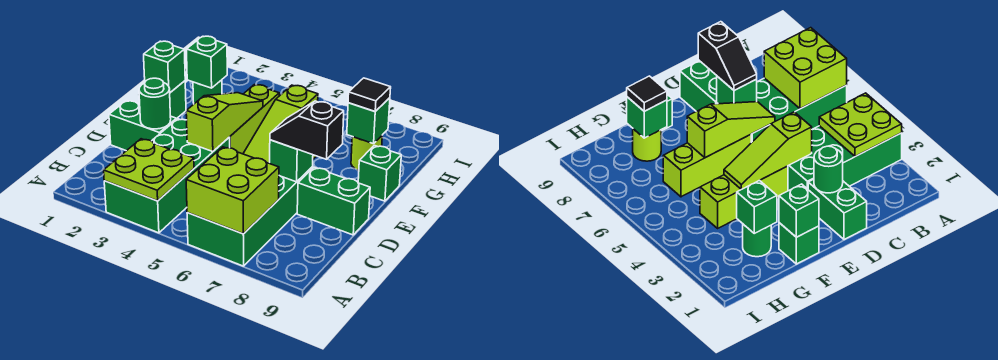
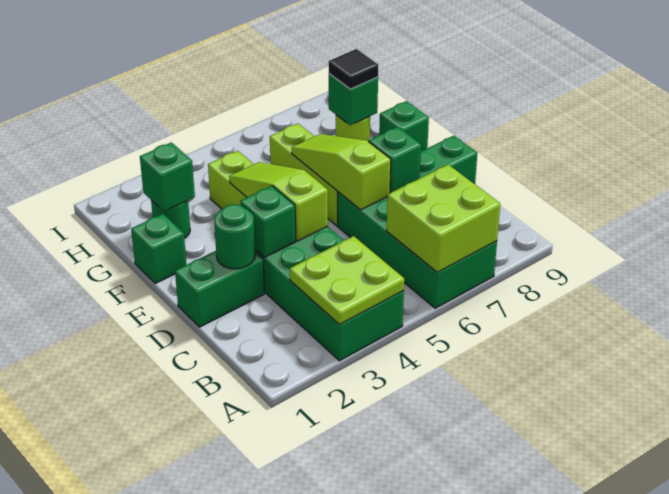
lime slope D6:F6 level 2 top F -> lime slope D6:F6 level 2 top D
black slope D7:D8 level 3 top 8 -> none
green brick F1 level 2 -> green brick D3 level 2

